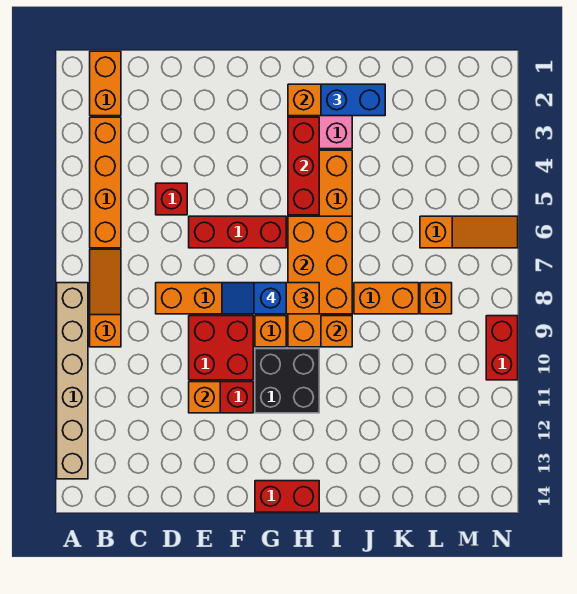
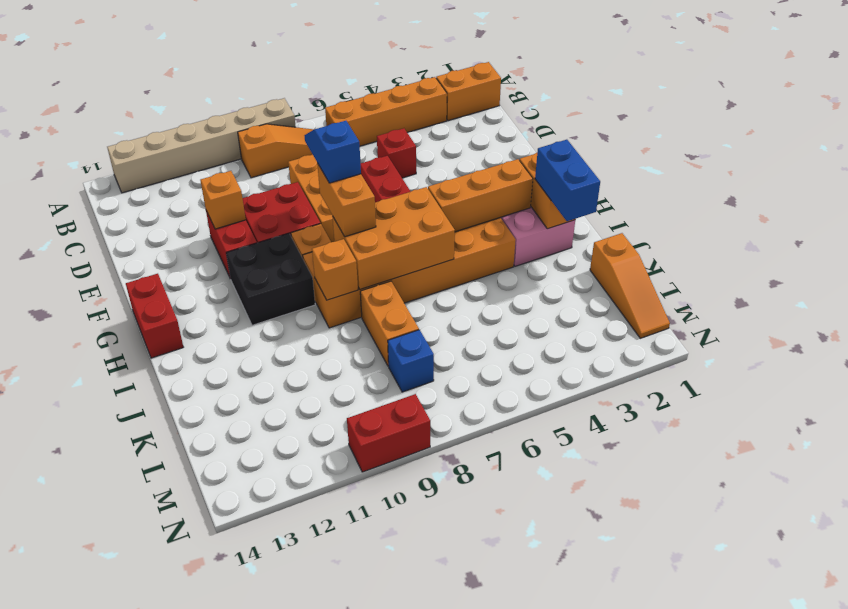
red brick H3:H5 level 2 -> orange brick H3:H5 level 2
orange slope L6:N6 level 1 top L -> orange slope K1:M1 level 1 top K
orange brick L8 level 1 -> blue brick L8 level 1

